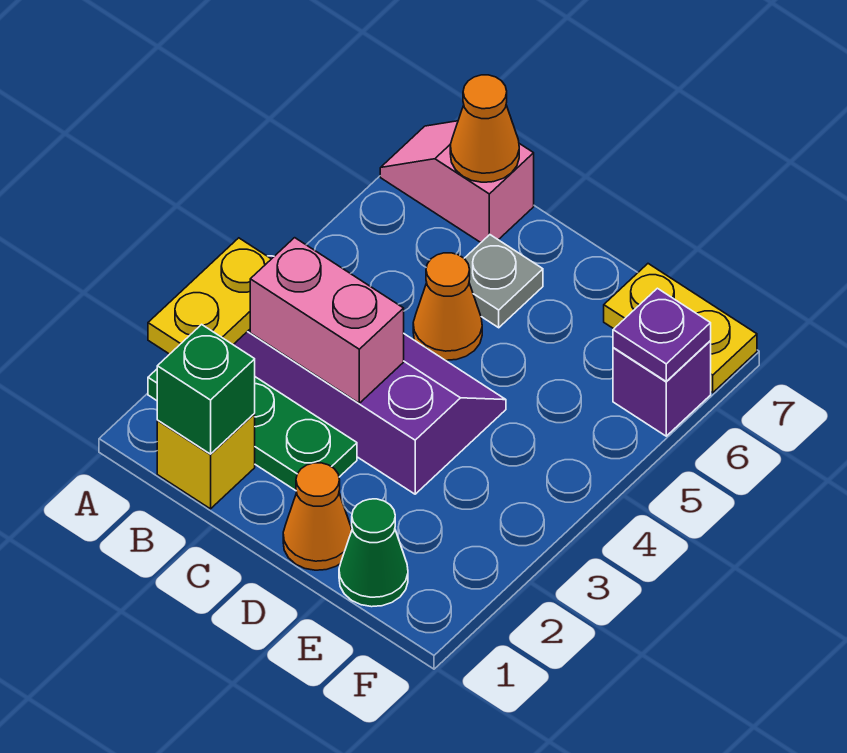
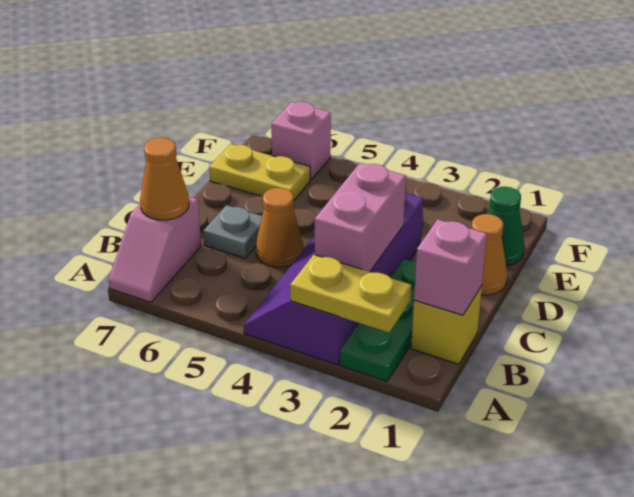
green brick B1 level 2 -> pink brick B1 level 2
yellow plate E7:F7 level 1 -> yellow plate E6:E7 level 1
purple brick F6 level 1 -> pink brick F6 level 1
purple plate F6 level 2 -> none

